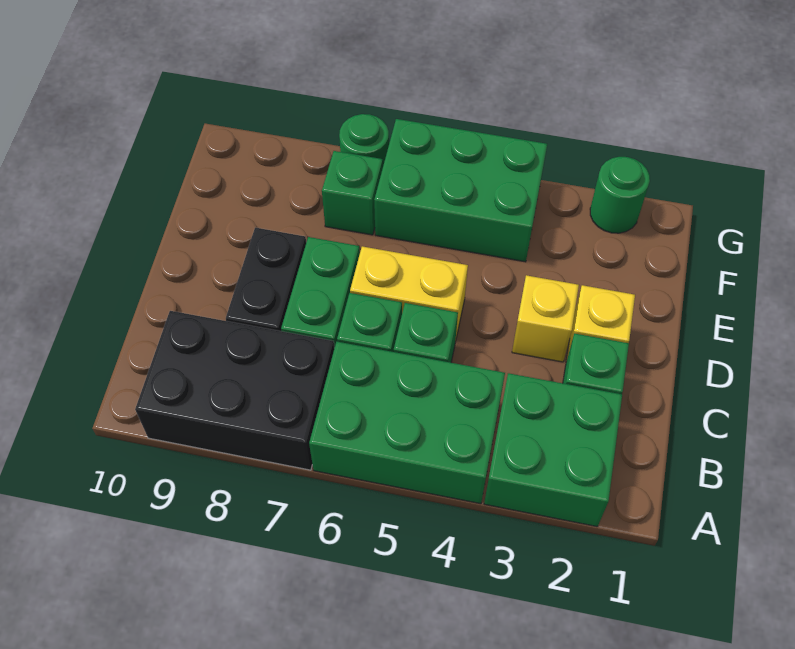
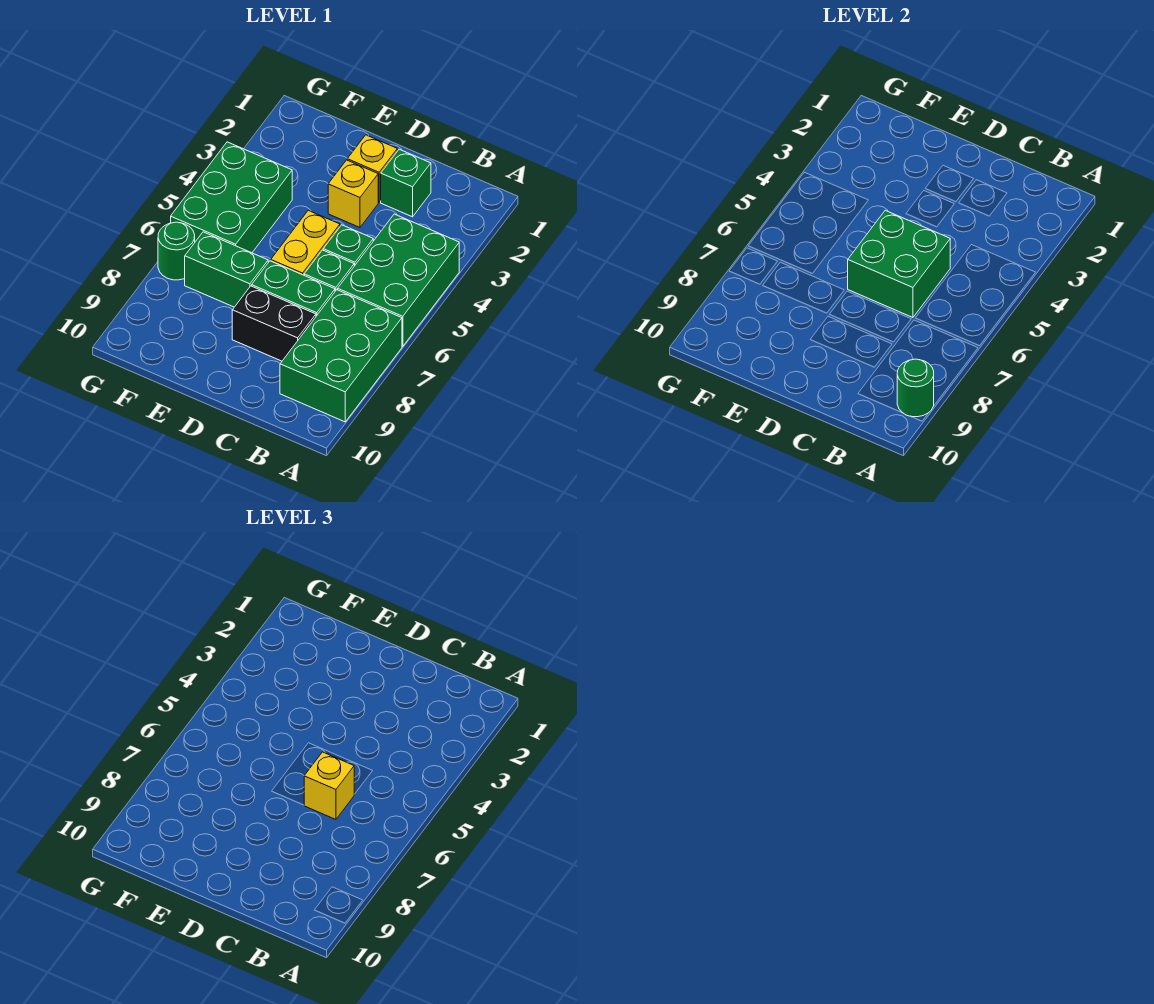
green brick A2:B3 level 1 -> green brick C5:D6 level 2
black brick A7:B9 level 1 -> green brick A7:B9 level 1
none -> yellow brick C6 level 3
green brick F7 level 1 -> green brick E7:F7 level 1
green round brick G2 level 1 -> green round brick A9 level 2

